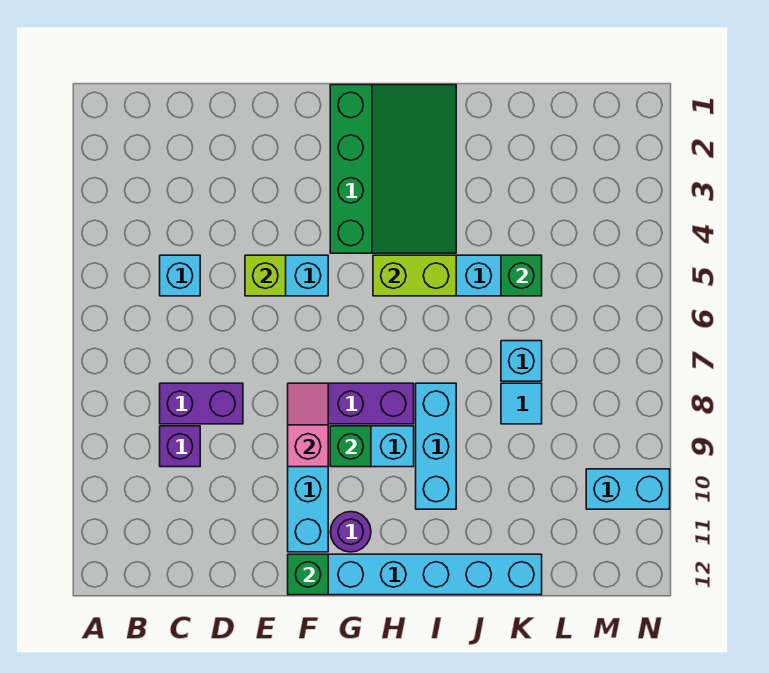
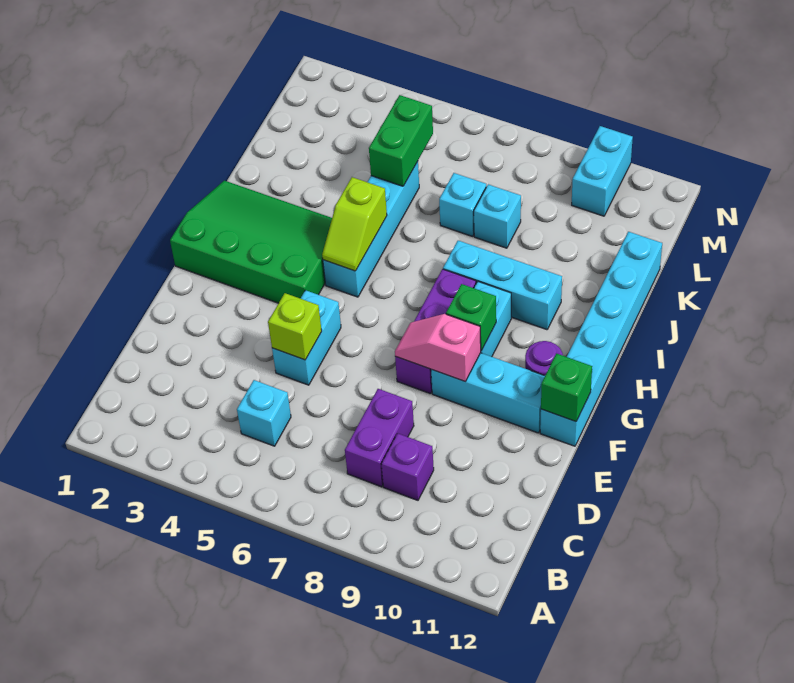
lime brick H5:I5 level 2 -> lime slope H5:I5 level 2 top I
green brick K5 level 2 -> green brick K5:L5 level 2
cyan tile K8 level 1 -> cyan brick K8 level 1

